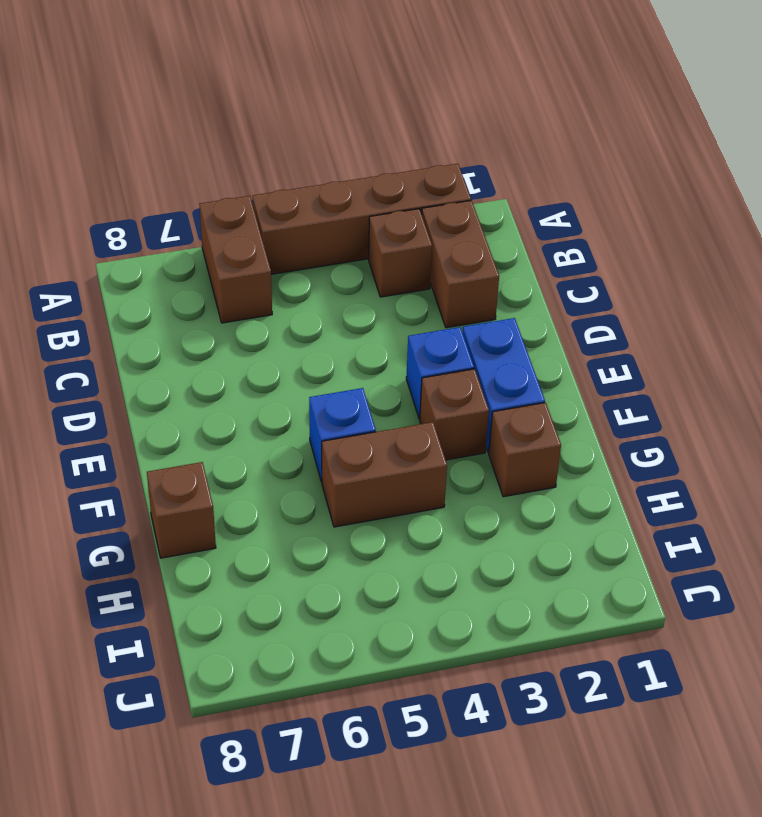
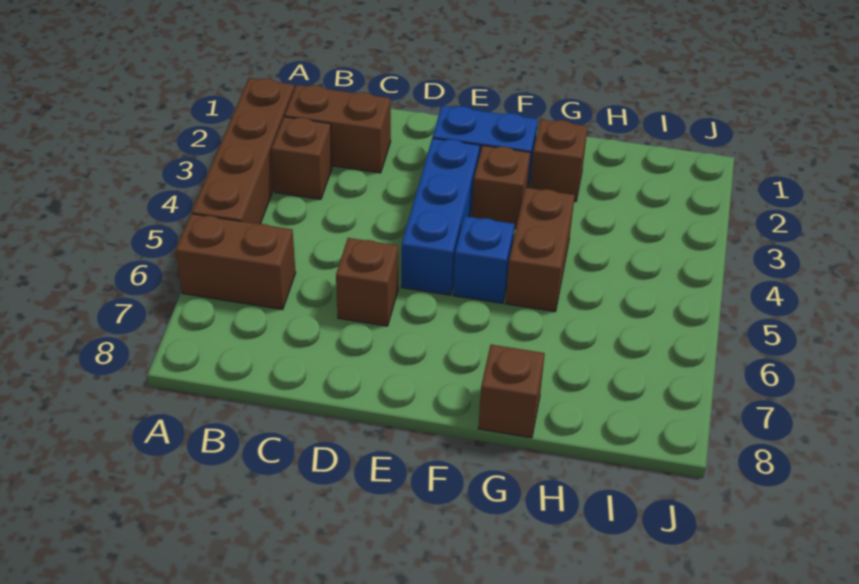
none -> brown brick D6 level 1
blue brick E3 level 1 -> blue brick E3:E5 level 1

